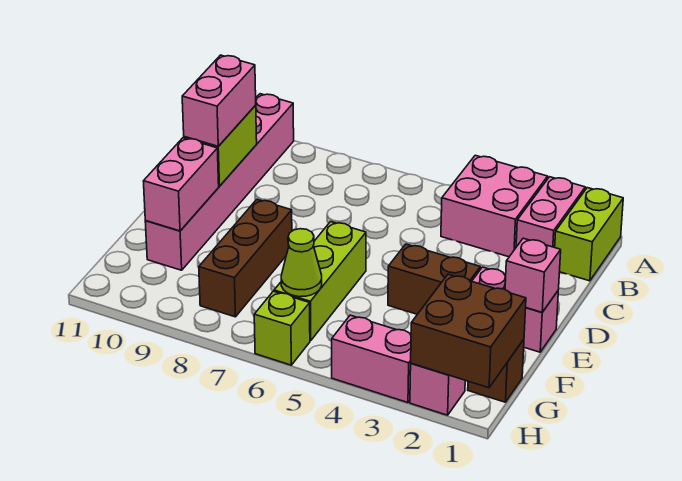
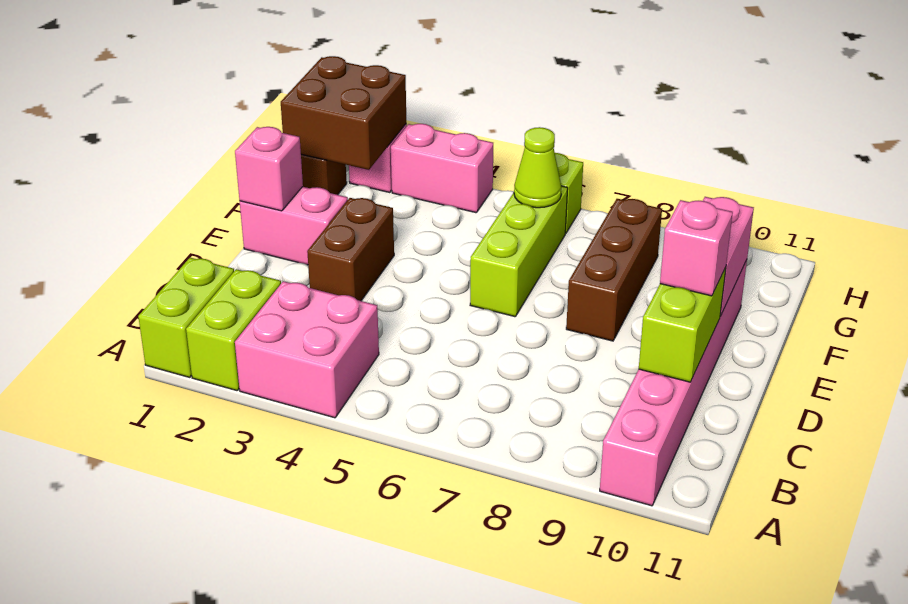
pink brick A2:B2 level 1 -> lime brick A2:B2 level 1
pink brick C10:D10 level 3 -> pink brick D10 level 3
brown brick E3:E4 level 1 -> brown brick D3:E3 level 1

